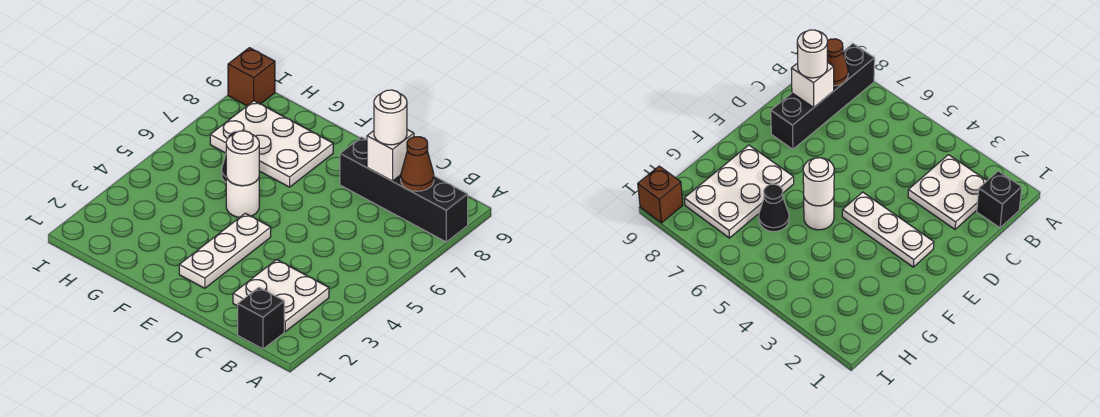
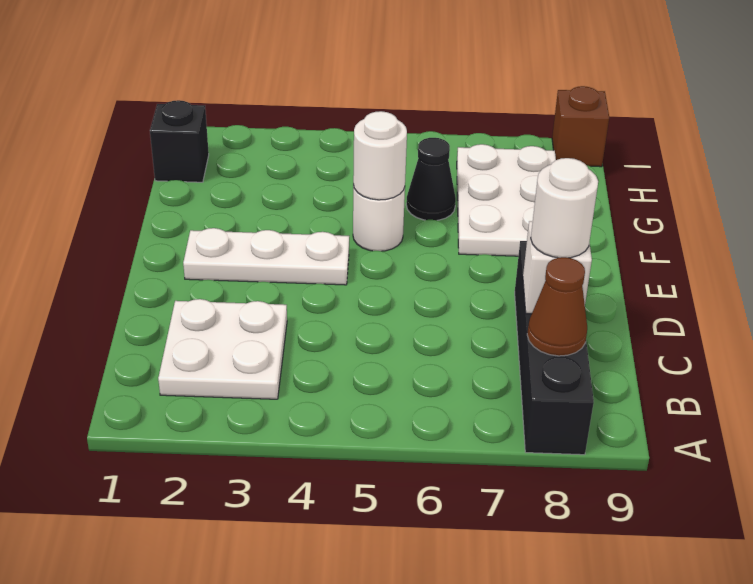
black brick B1 level 1 -> black brick H1 level 1

